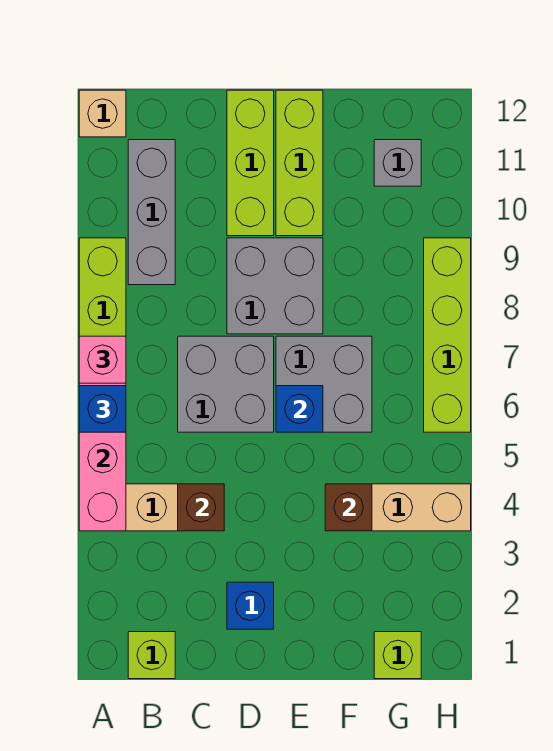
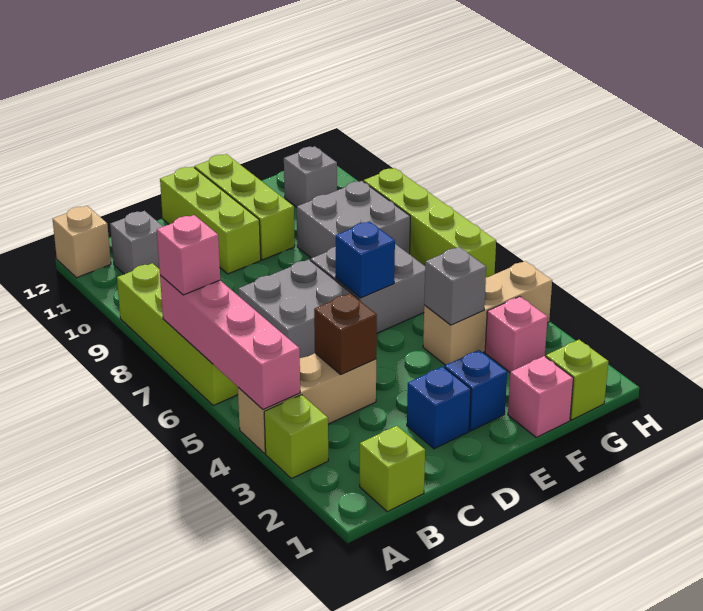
none -> lime brick A3 level 1
blue brick A6 level 3 -> blue brick E2 level 1
grey brick B9:B11 level 1 -> grey brick B11 level 1
grey brick D8:E9 level 1 -> grey brick F8:G9 level 1
none -> pink brick F1 level 1
brown brick F4 level 2 -> grey brick F4 level 2
none -> pink brick G3 level 1

